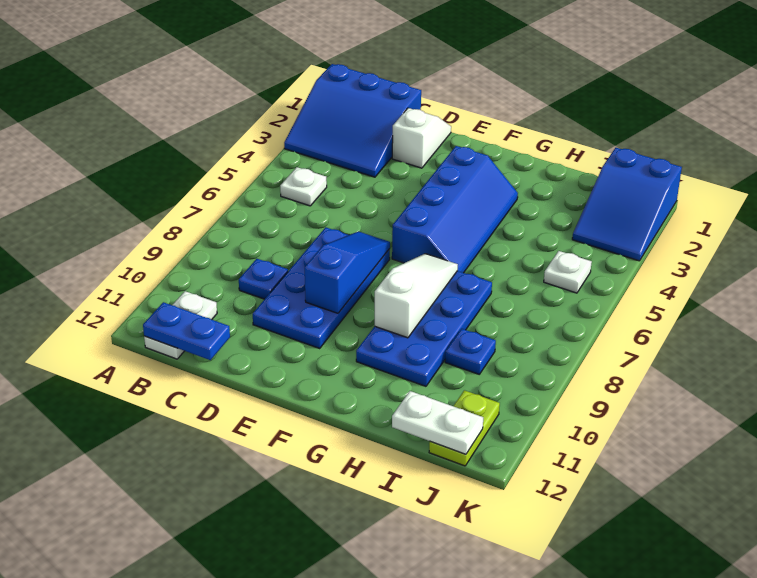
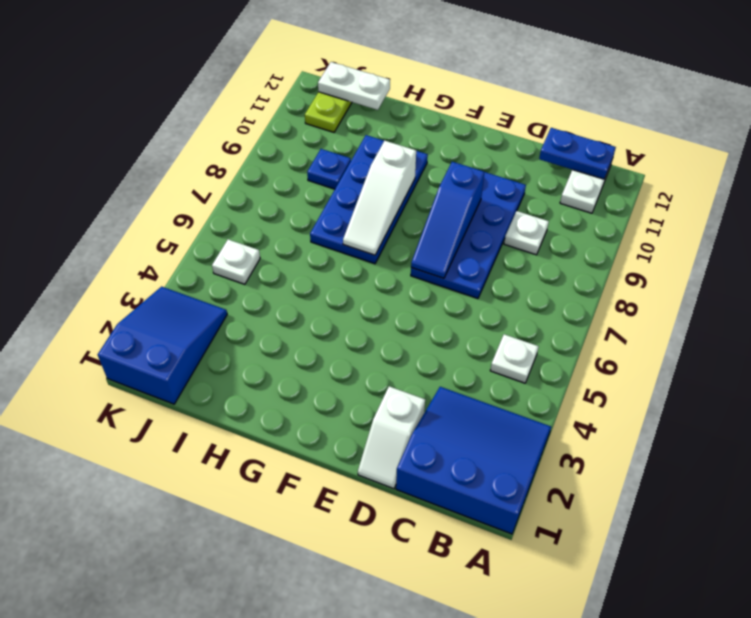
blue plate C9 level 1 -> white plate C9 level 1
blue slope F3:G6 level 1 top F -> none

